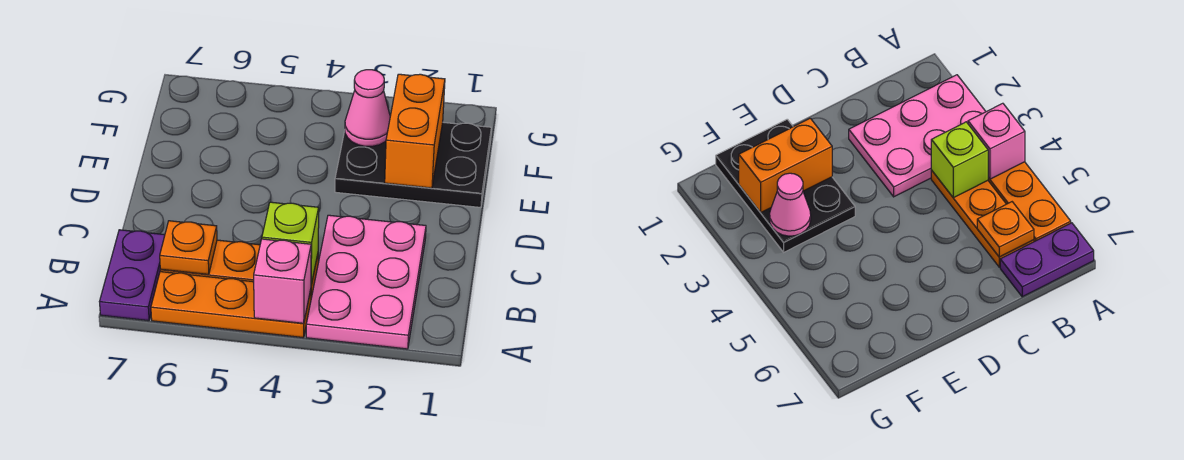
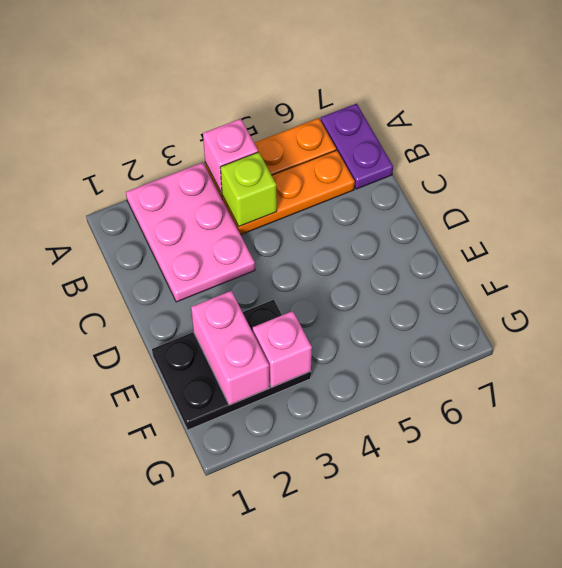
orange plate B6 level 2 -> none
orange brick E2:F2 level 2 -> pink brick E2:F2 level 2
pink cone F3 level 2 -> pink brick F3 level 2

